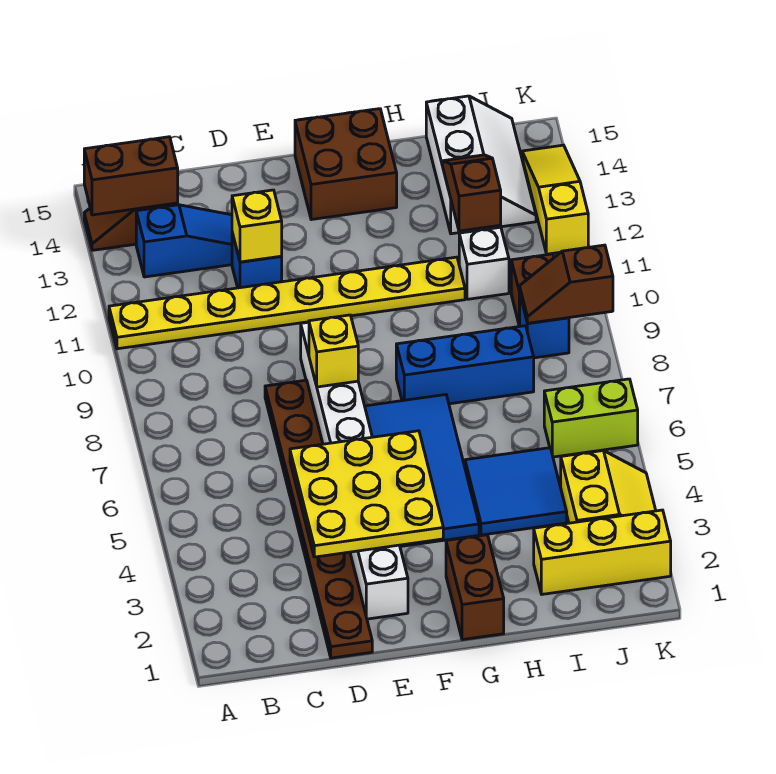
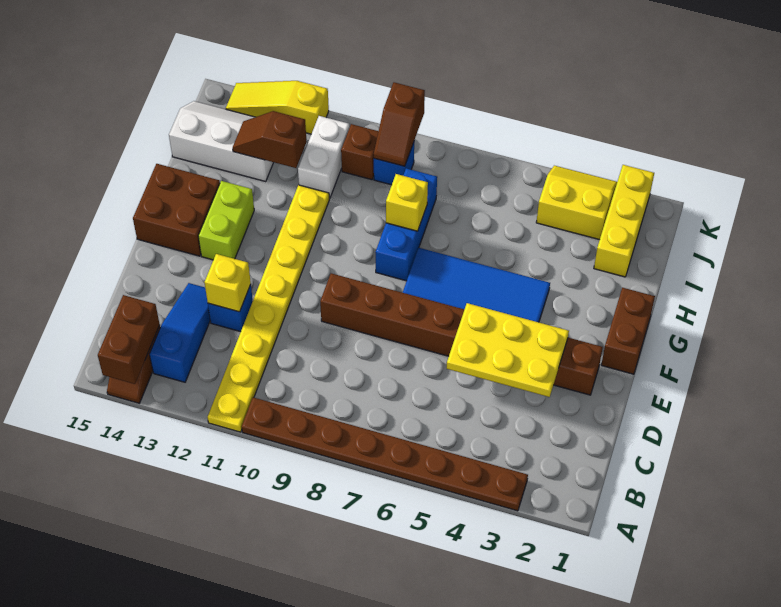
brown plate D1:D8 level 1 -> brown plate A3:A10 level 1
yellow plate D3:F5 level 2 -> yellow plate D3:E5 level 2
white brick E2:E9 level 1 -> brown brick E2:E9 level 1
yellow brick E8 level 2 -> yellow brick H8 level 2
brown brick G1:G2 level 1 -> brown brick F1:G1 level 1
blue tile H4:I5 level 1 -> none
white brick I11 level 1 -> white brick I11:J11 level 1
lime brick J6:K6 level 1 -> lime brick F13:G13 level 1

